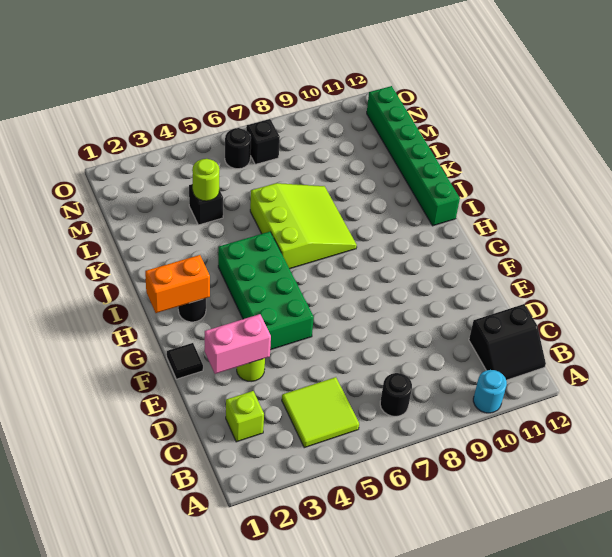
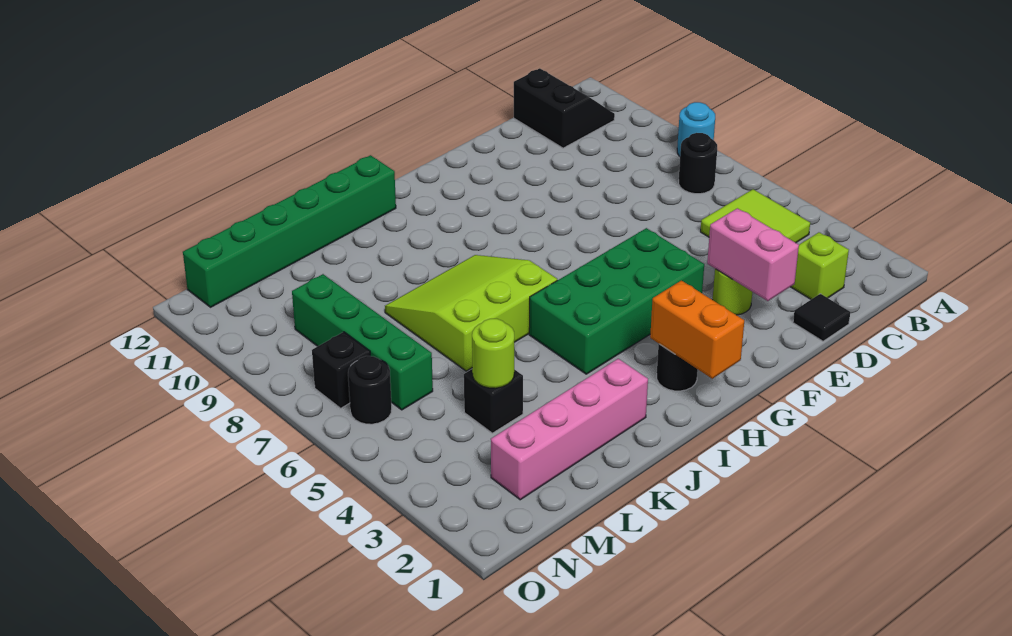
cyan round brick A10 level 1 -> cyan round brick A8 level 1
black tile F1 level 1 -> black tile D1 level 1
none -> pink brick J2:M2 level 1
none -> green brick M6:M9 level 1

